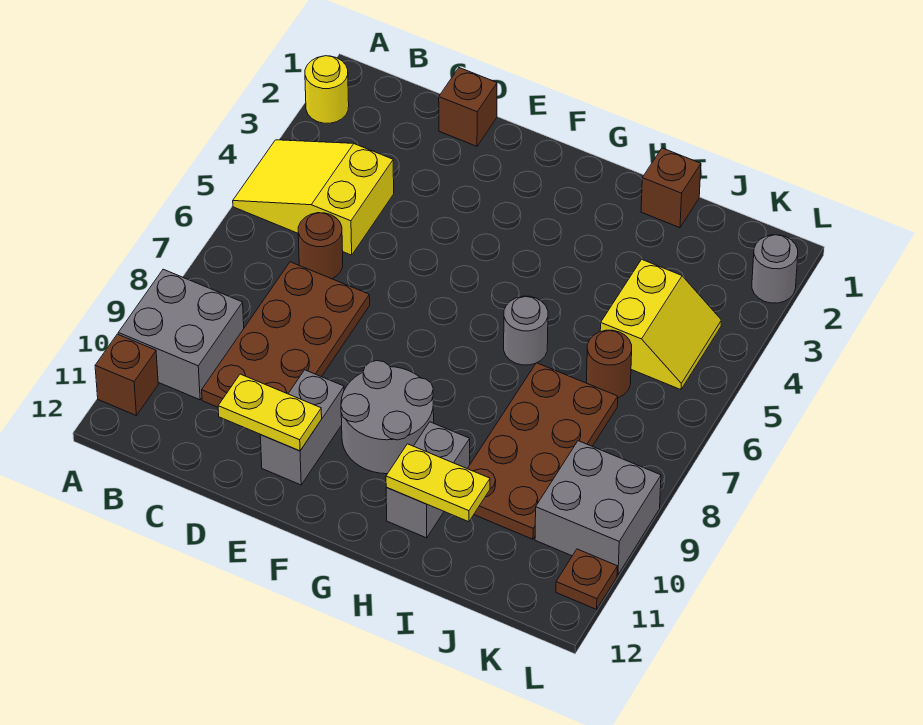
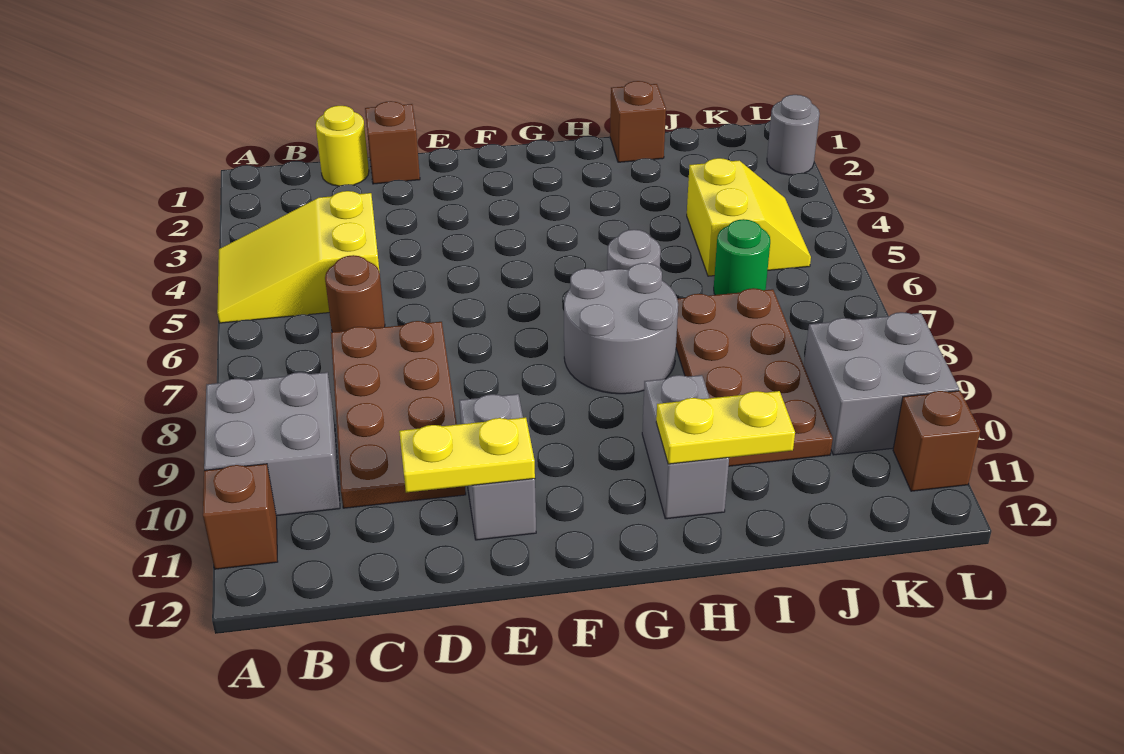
yellow round brick A2 level 1 -> yellow round brick C1 level 1
grey round brick F9:G10 level 1 -> grey round brick G7:H8 level 1
brown round brick J6 level 1 -> green round brick J6 level 1
brown plate L11 level 1 -> brown brick L11 level 1

